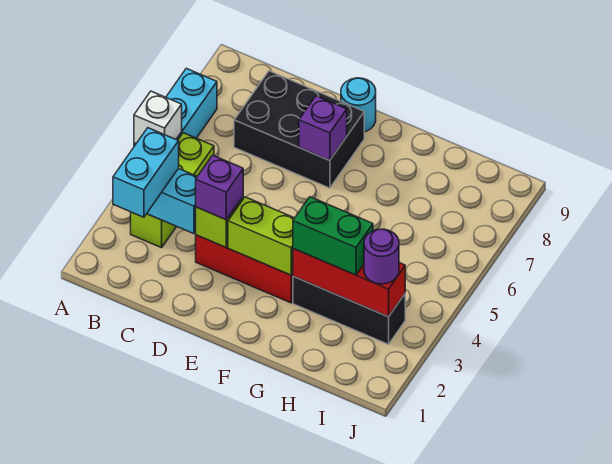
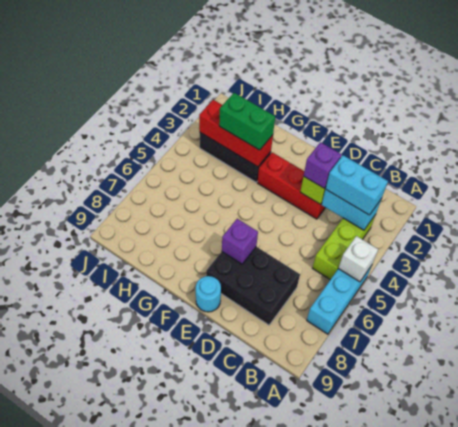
cyan brick B2:B3 level 3 -> cyan brick B3:C3 level 3
lime brick E3:F3 level 2 -> none
purple round brick I3 level 3 -> none

